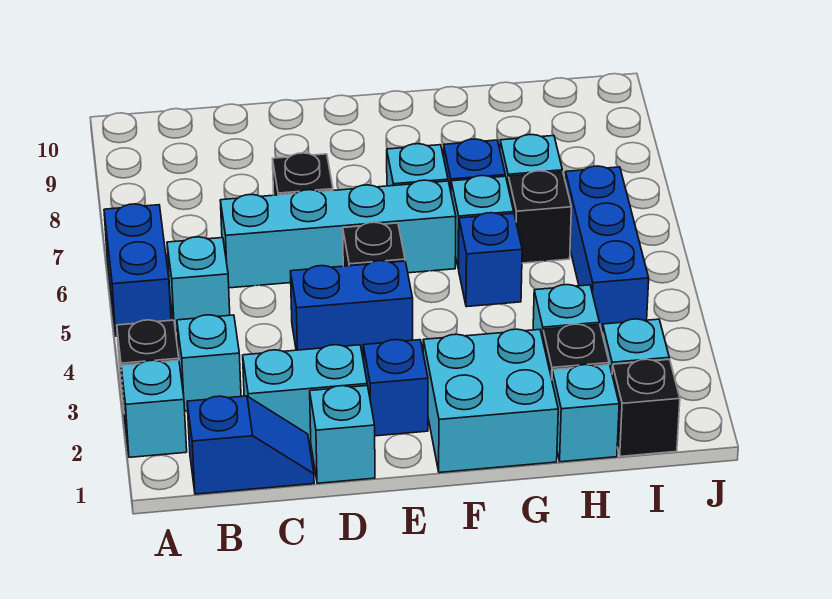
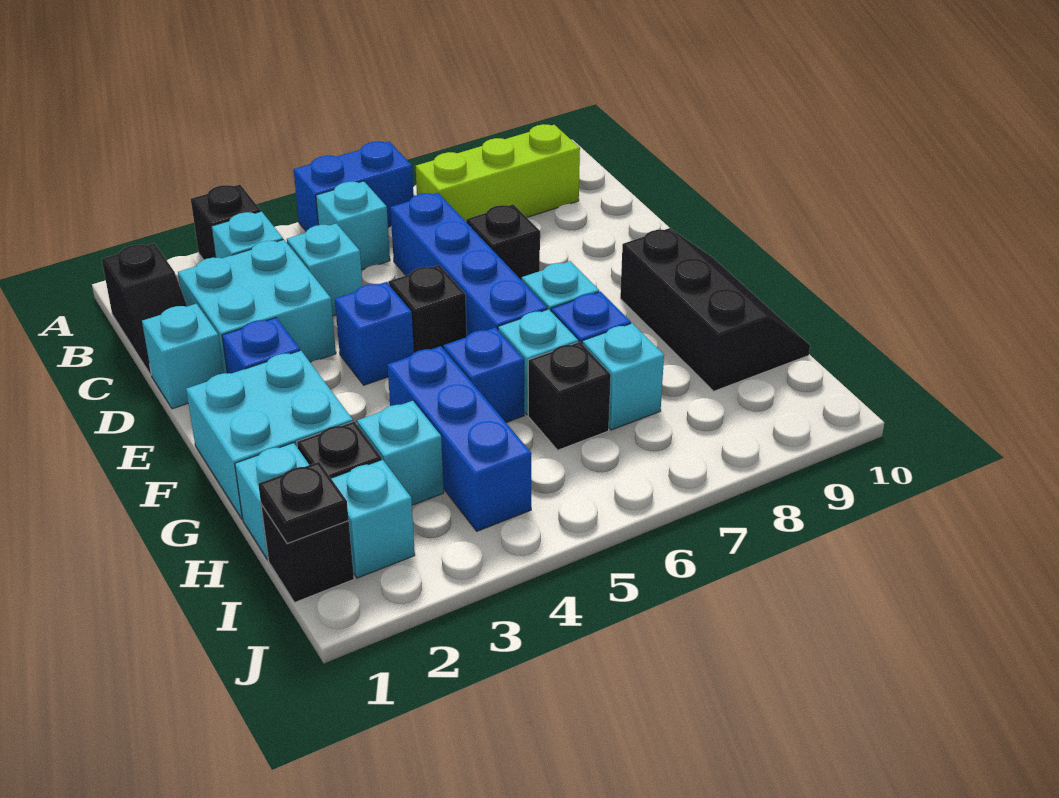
cyan brick A2 level 1 -> cyan brick C4 level 1
blue slope B1:C1 level 1 top B -> black slope B1:C1 level 1 top B
none -> lime brick B7:B9 level 1
cyan brick C2:D2 level 1 -> cyan brick C2:D3 level 1
cyan brick C6:F6 level 1 -> blue brick C6:F6 level 1
blue brick D4:E4 level 1 -> blue brick E4 level 1
none -> black slope F9:H10 level 1 top 9
none -> black plate I1 level 2
blue brick I4:I6 level 1 -> blue brick G4:I4 level 1

